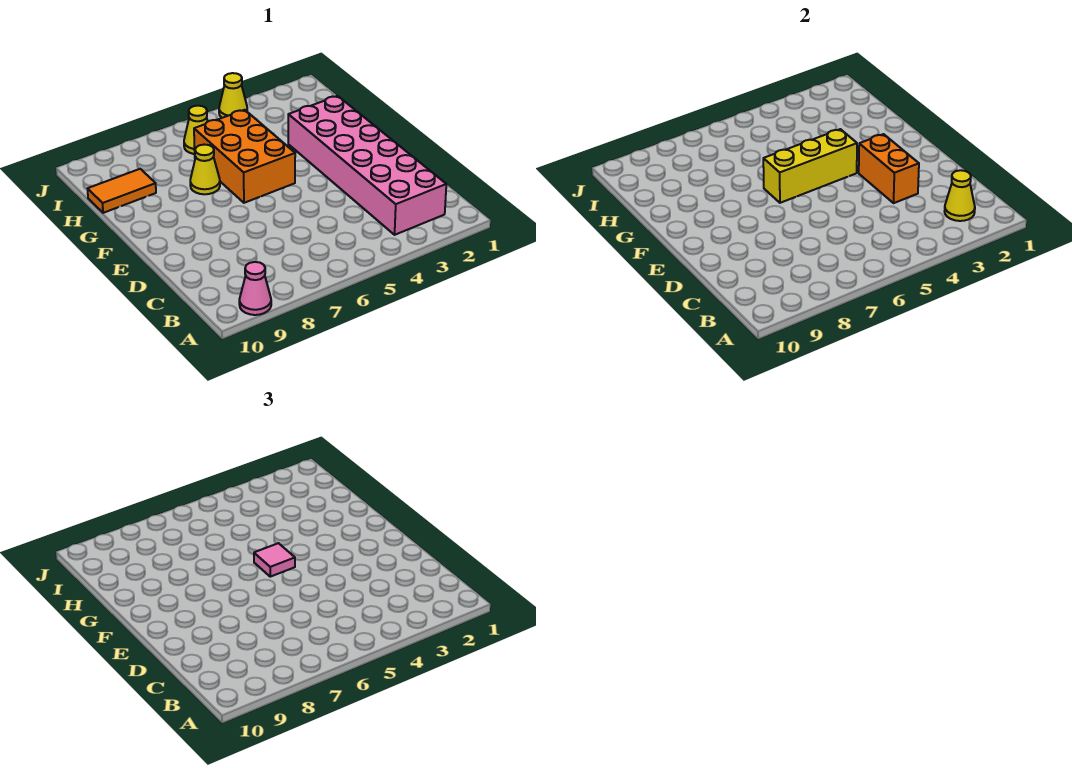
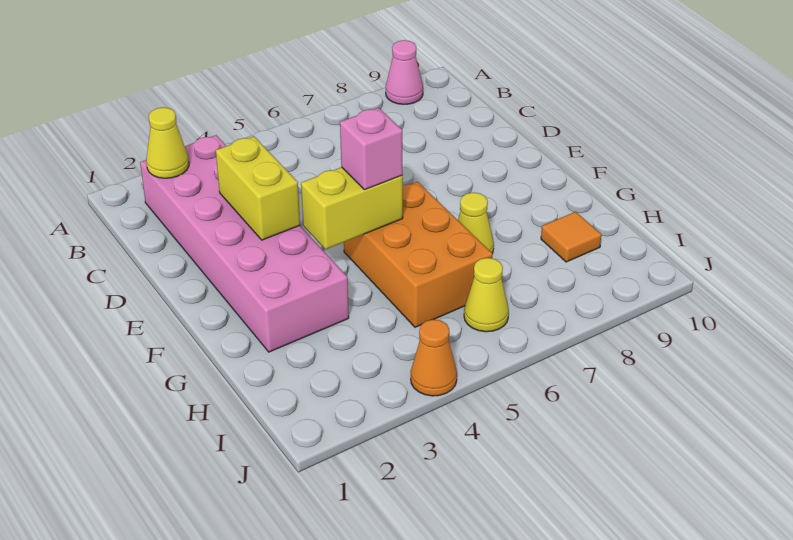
orange brick D3:E3 level 2 -> yellow brick D3:E3 level 2
yellow brick F4:F6 level 2 -> yellow brick F4:F5 level 2
pink tile F5 level 3 -> pink brick F5 level 3
orange tile H9:H10 level 1 -> orange tile H9 level 1
yellow cone J4 level 1 -> orange cone J4 level 1

